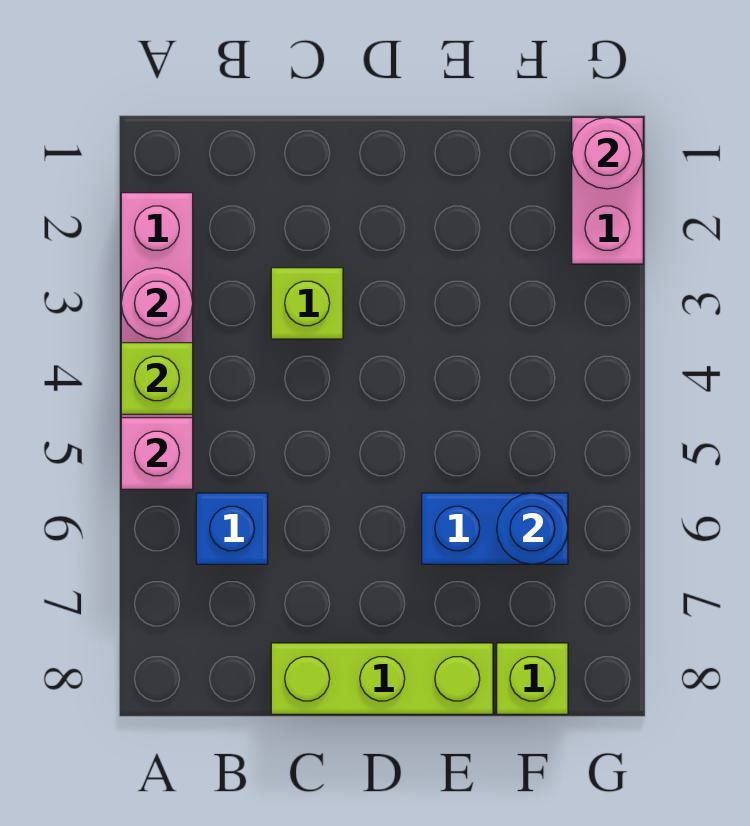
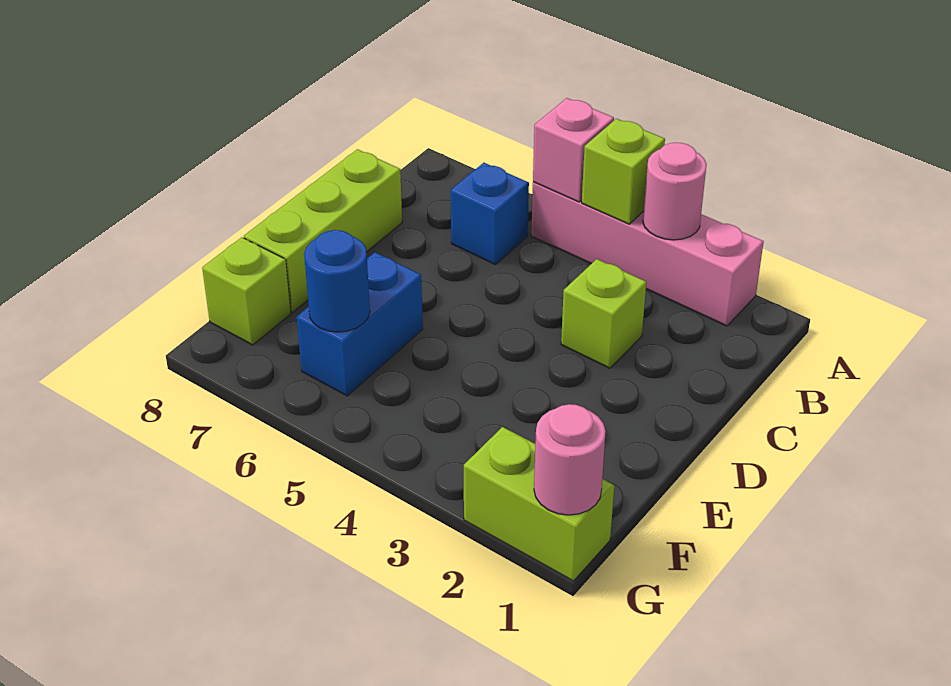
pink brick G1:G2 level 1 -> lime brick G1:G2 level 1

